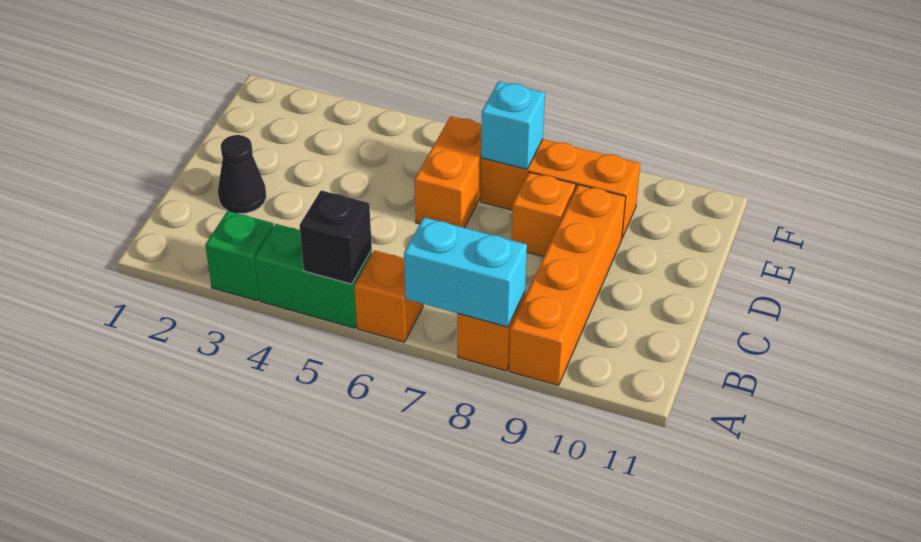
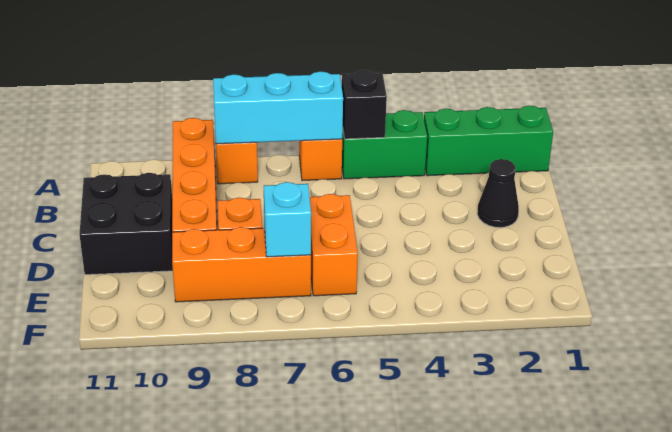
green brick A3 level 1 -> green brick A1:A3 level 1
cyan brick A7:A8 level 2 -> cyan brick A6:A8 level 2
none -> black brick C10:D11 level 1

